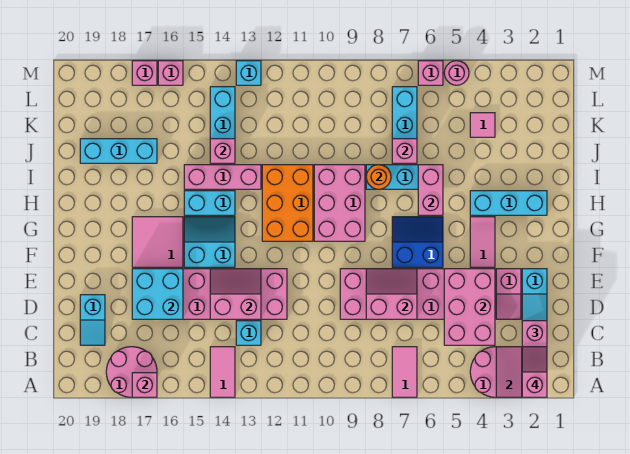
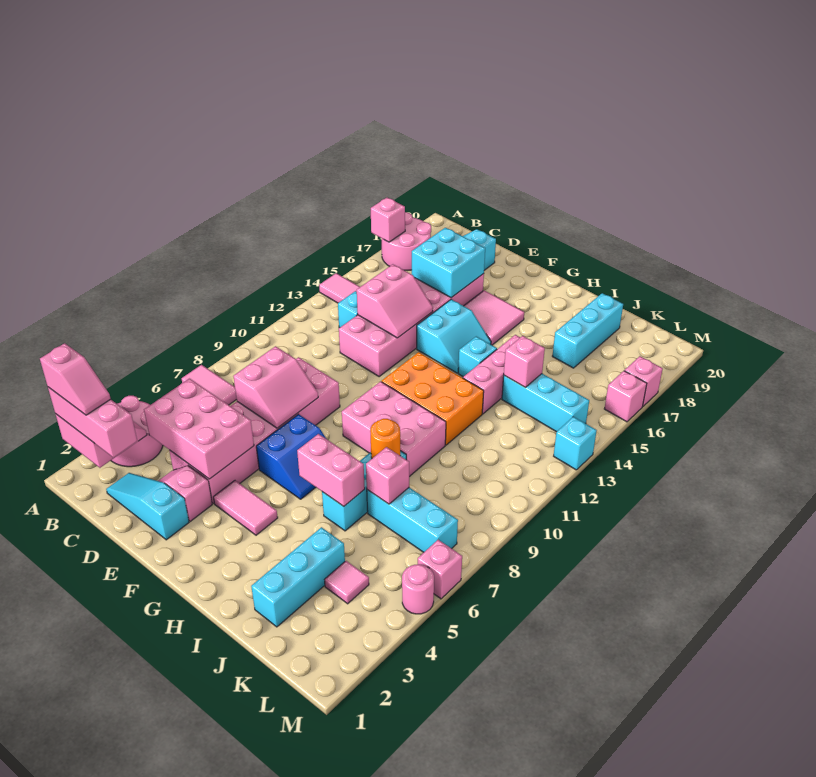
cyan brick H2:H4 level 1 -> cyan brick J2:J4 level 1
cyan brick H14:H15 level 1 -> cyan brick H14 level 1

